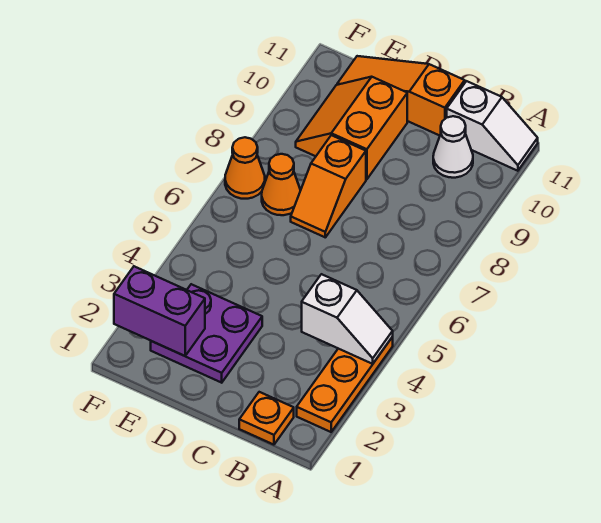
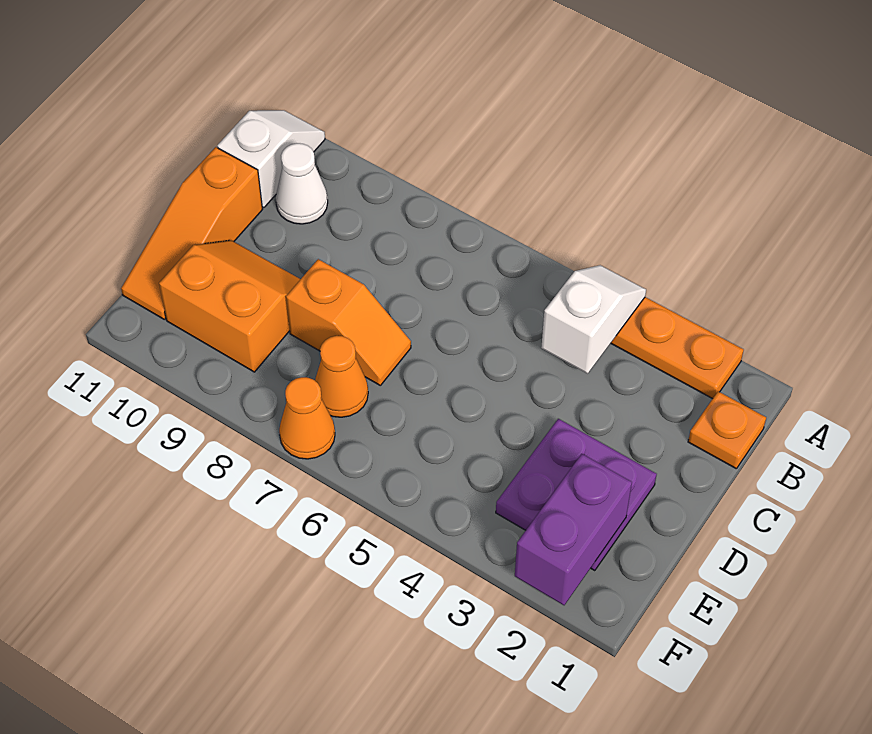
orange slope D9:E10 level 1 top D -> orange slope D9:E10 level 1 top E

